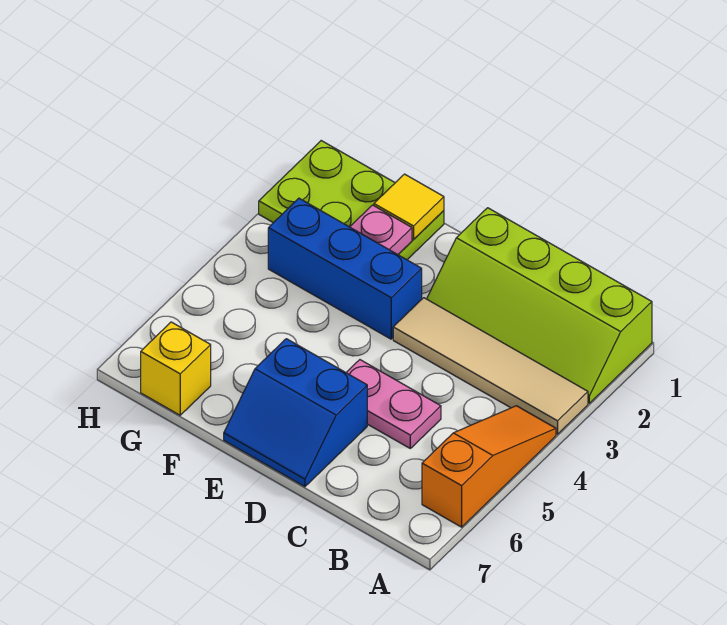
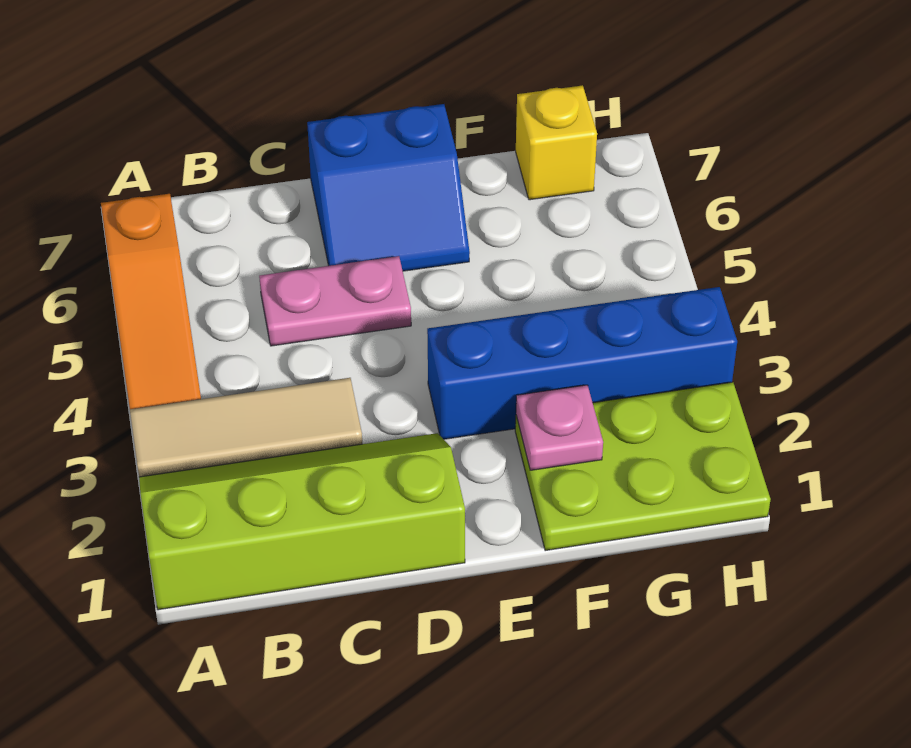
tan tile A3:D3 level 1 -> tan tile A3:C3 level 1
blue slope D6:E7 level 1 top 6 -> blue slope D6:E7 level 1 top 7
blue brick E3:G3 level 1 -> blue brick E3:H3 level 1
yellow tile F1 level 2 -> none

